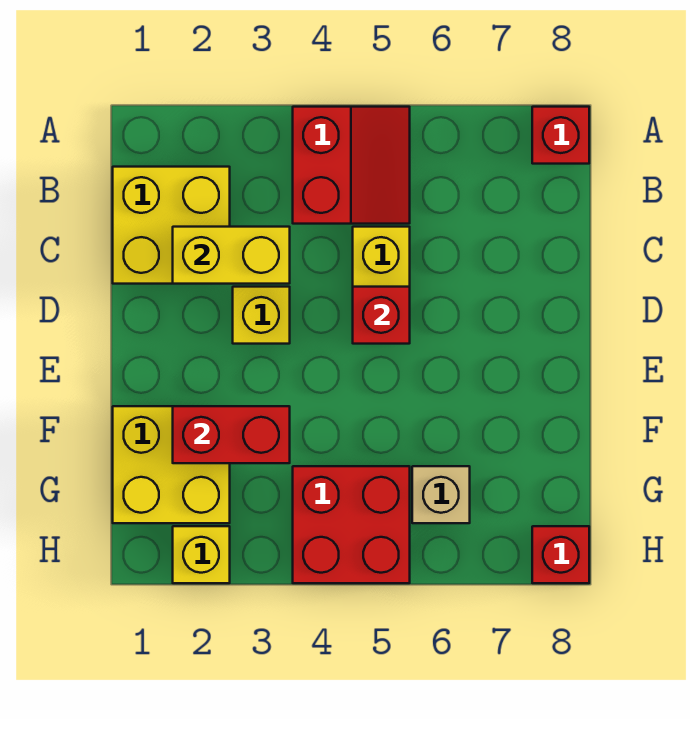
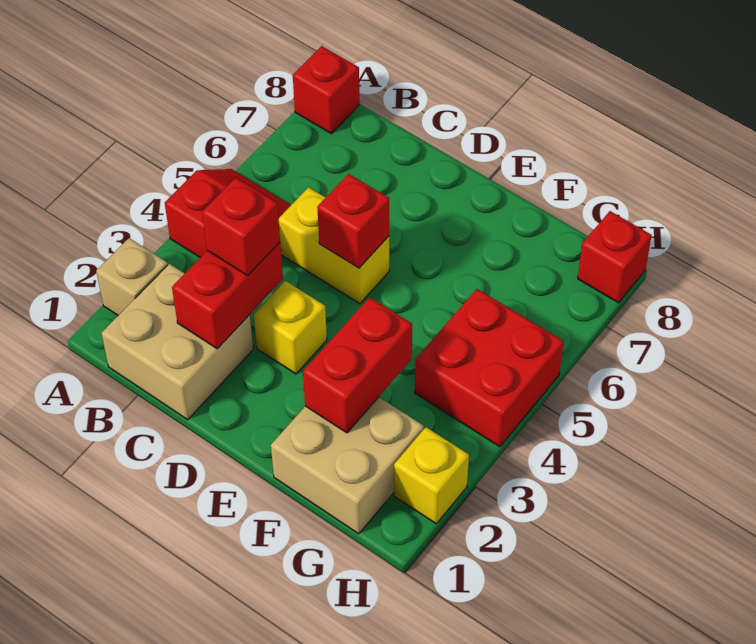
yellow brick B1:C2 level 1 -> tan brick B1:C2 level 1
yellow brick C2:C3 level 2 -> red brick C2:C3 level 2
none -> red brick C3 level 3
yellow brick F1:G2 level 1 -> tan brick F1:G2 level 1
tan brick G6 level 1 -> tan brick A2 level 1

